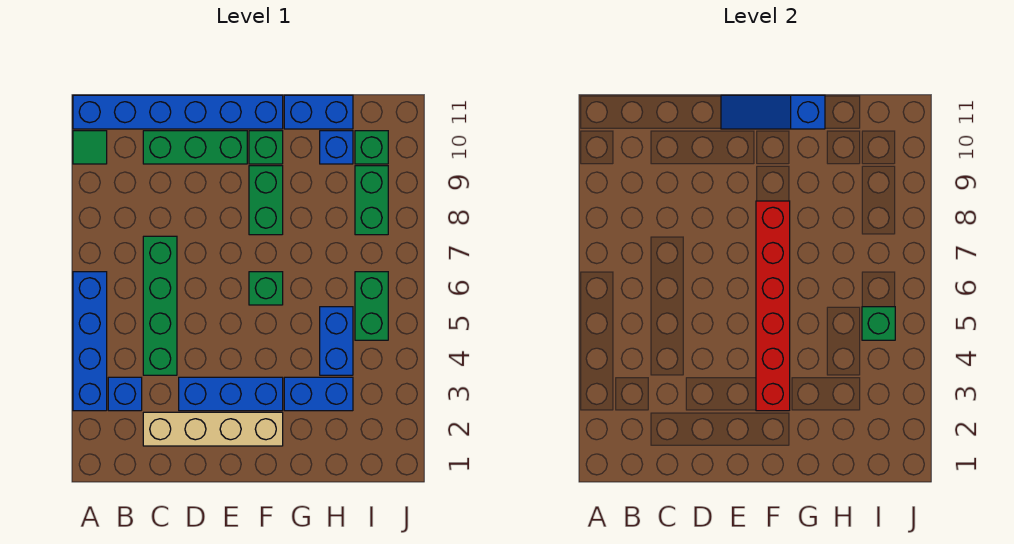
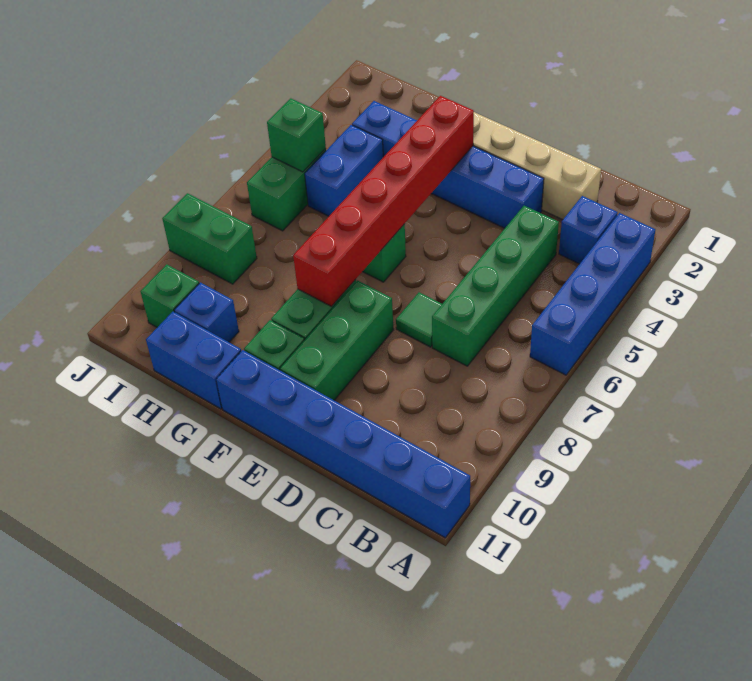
green tile A10 level 1 -> green tile D7 level 1
green brick C10:E10 level 1 -> green brick E8:E10 level 1
blue slope E11:G11 level 2 top G -> none
green brick I8:I9 level 1 -> green brick I8:J8 level 1

